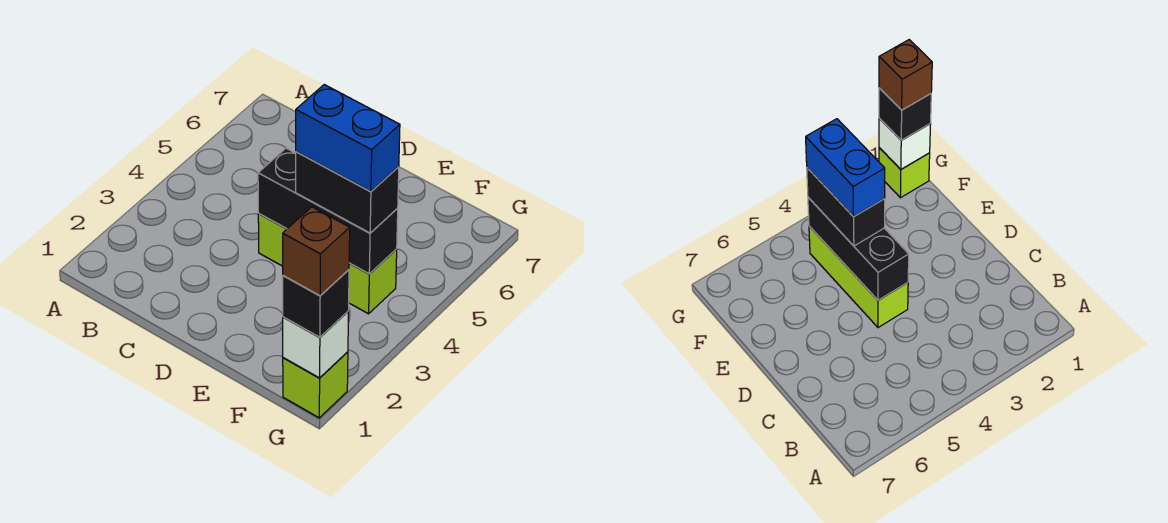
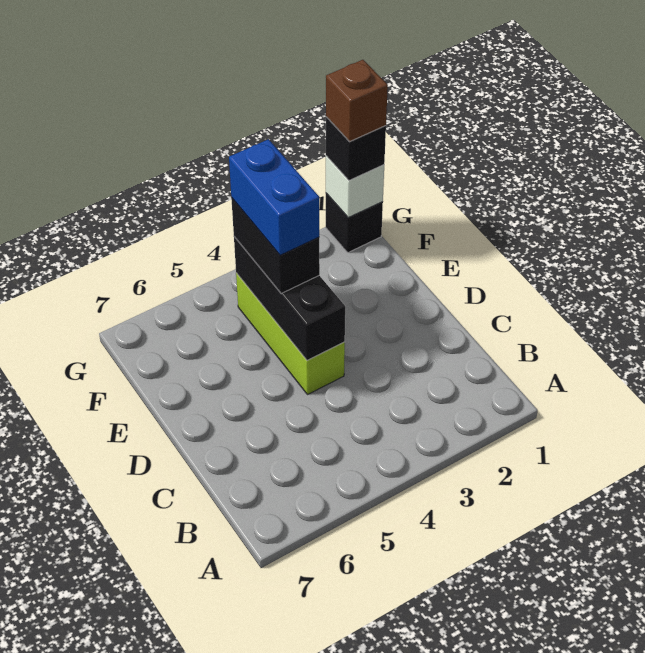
lime brick G1 level 1 -> black brick G1 level 1

